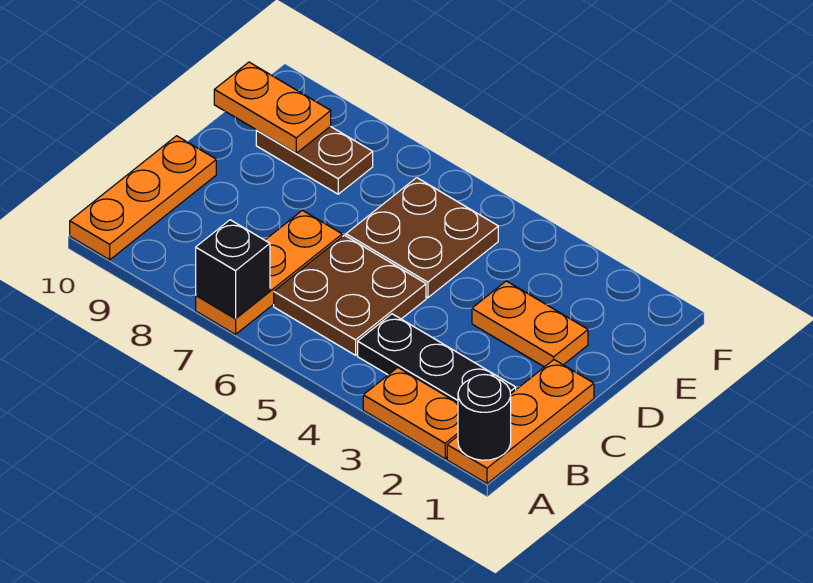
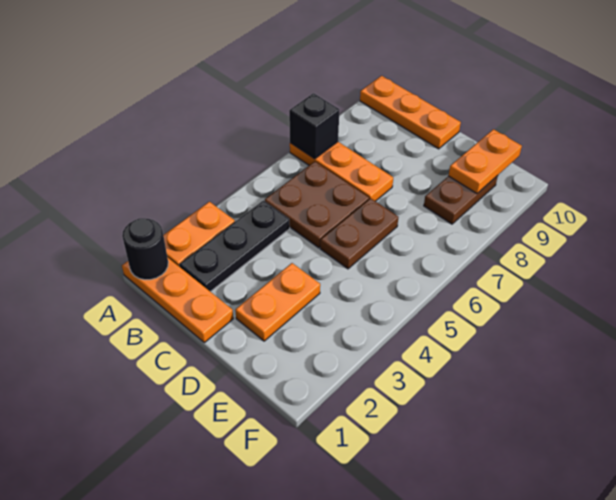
brown plate D5:E6 level 1 -> brown plate D5:D6 level 1

